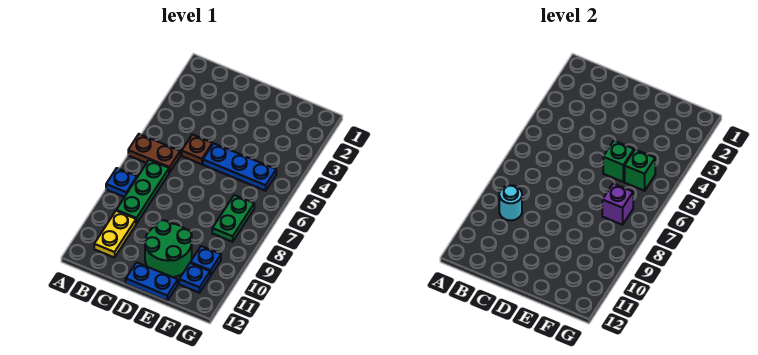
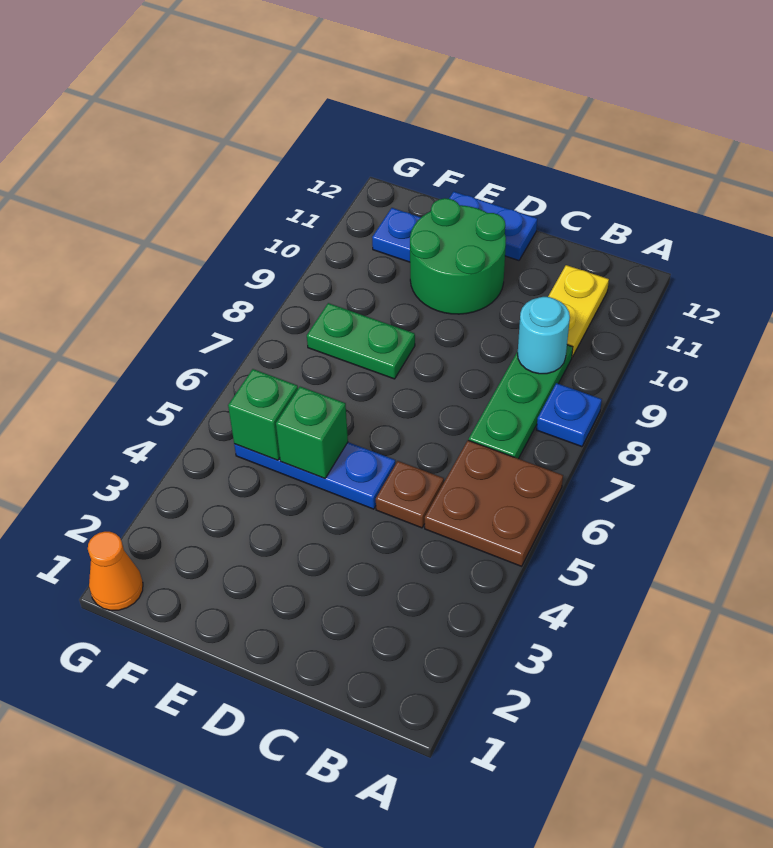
brown plate A6:B6 level 1 -> brown plate A5:B6 level 1
green plate F7:F8 level 1 -> green plate E8:F8 level 1
purple brick F7 level 2 -> none
blue plate F10 level 1 -> none
none -> orange cone G1 level 1

